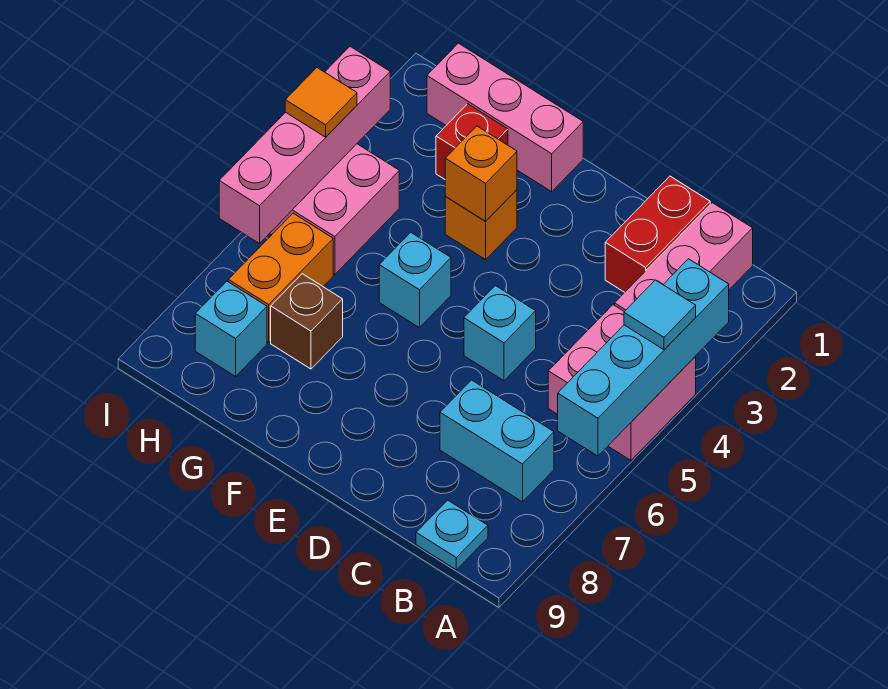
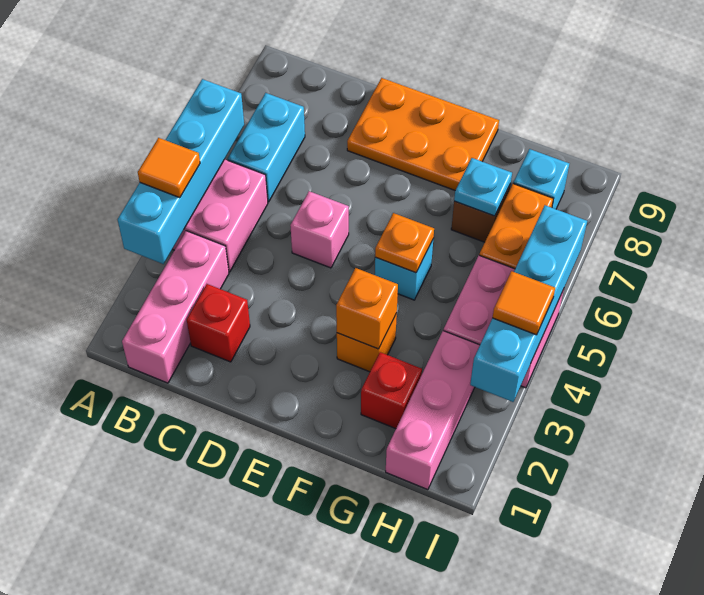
cyan tile A4 level 3 -> orange tile A4 level 3
cyan brick B7:C7 level 1 -> cyan brick B6:B7 level 1
cyan plate B9 level 1 -> cyan plate G7 level 2
red brick C1:C2 level 1 -> red brick C2 level 1
cyan brick D5 level 1 -> pink brick D5 level 1
none -> orange plate D8:F9 level 1
pink brick F1:H1 level 1 -> pink brick H1:H3 level 1
none -> orange plate F5 level 2
pink brick I3:I6 level 2 -> cyan brick I3:I6 level 2

